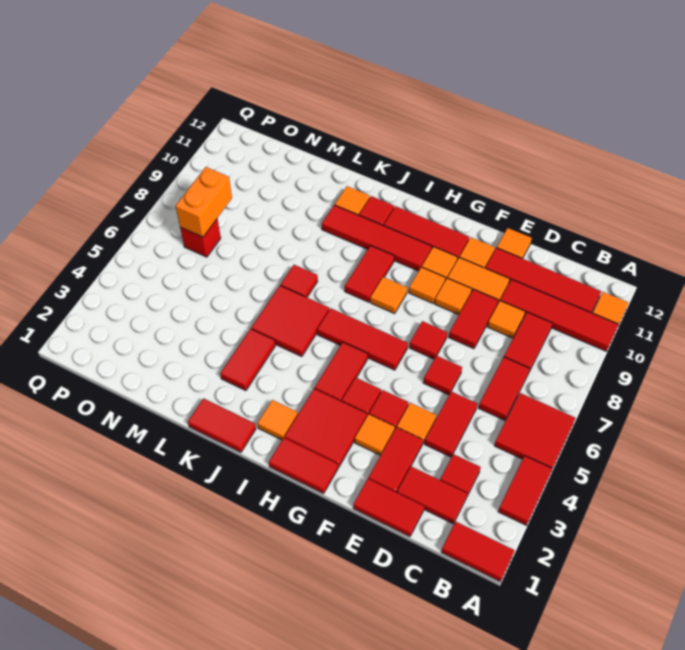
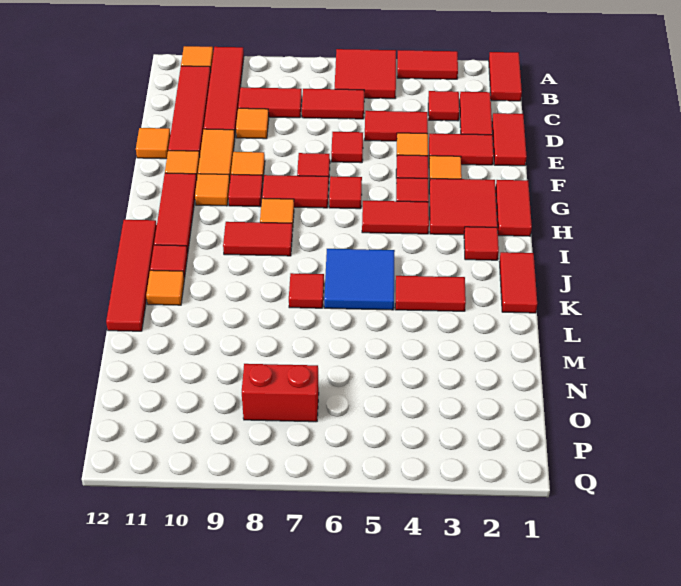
red tile E8:E9 level 1 -> red tile G7:G8 level 1
red tile G6:I6 level 1 -> red tile G6 level 1
orange tile G9 level 1 -> red tile G9 level 1
red tile H10:K10 level 1 -> red tile I12:L12 level 1
orange tile I2 level 1 -> red tile I2 level 1
red tile J5:K6 level 1 -> blue tile J5:K6 level 1
red brick O7 level 1 -> red brick O7:O8 level 1
orange brick O7:O8 level 2 -> none

